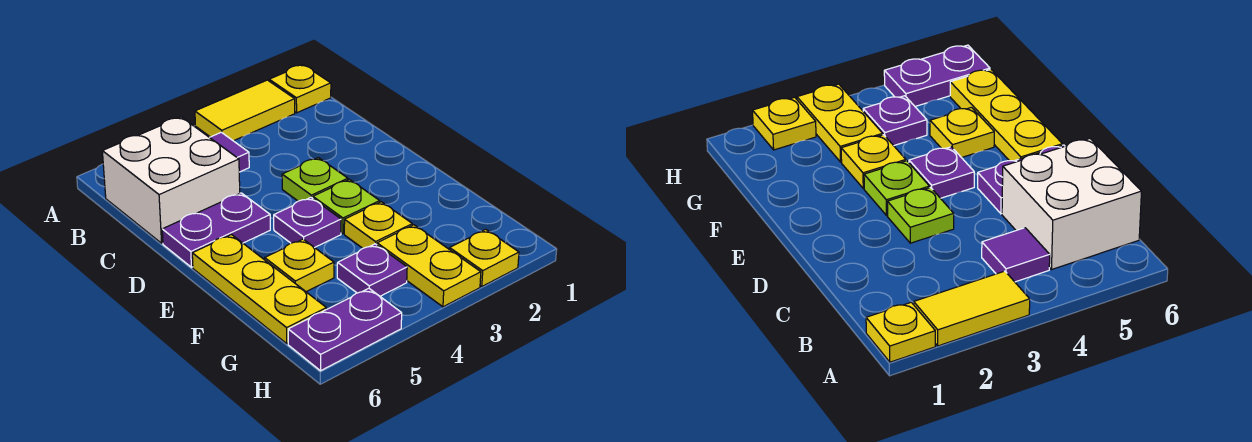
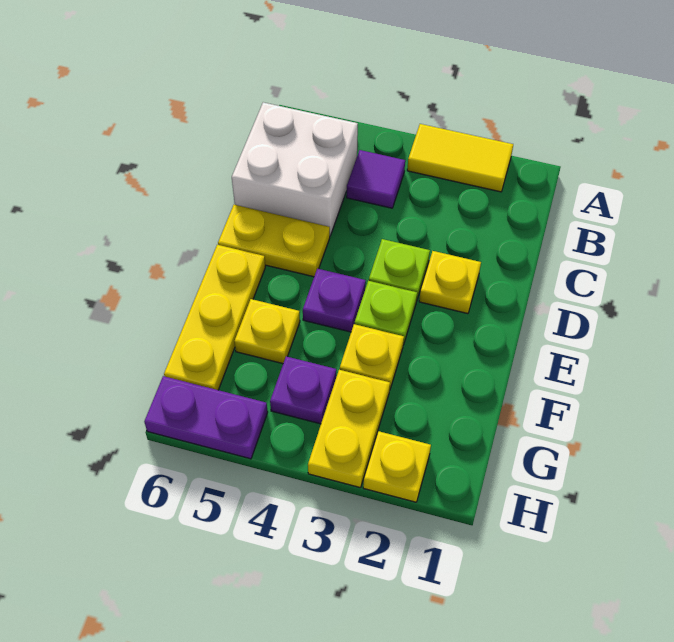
yellow plate A1 level 1 -> yellow plate D2 level 1
purple plate D5:D6 level 1 -> yellow plate D5:D6 level 1

